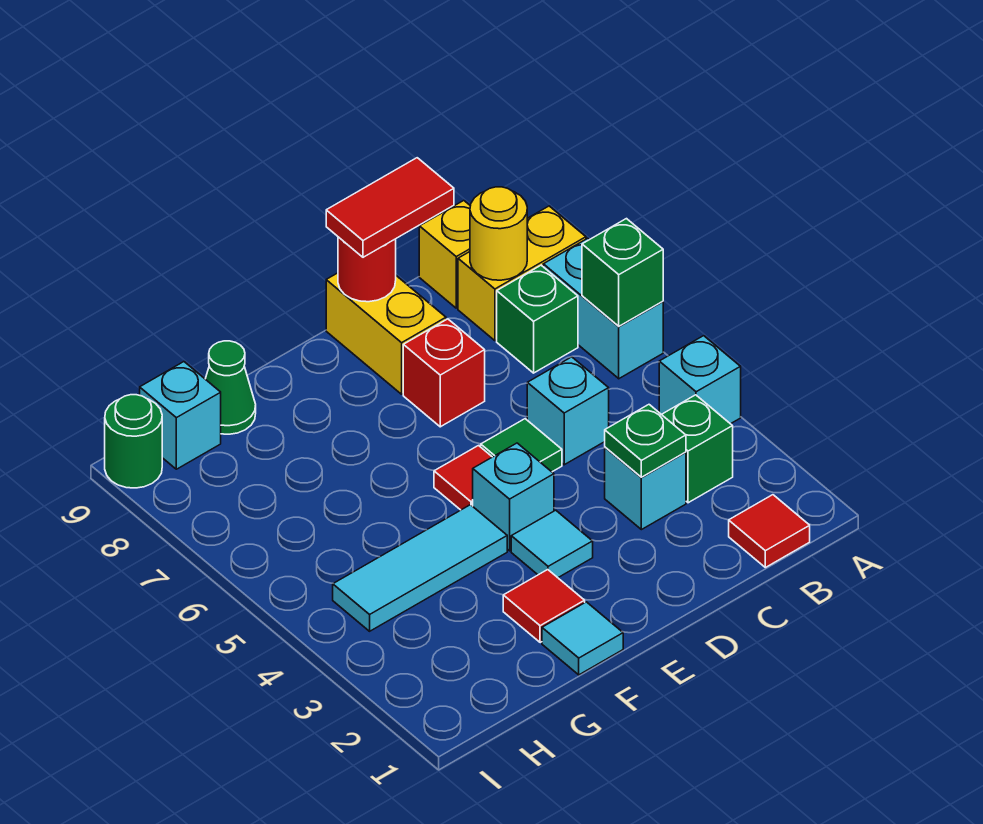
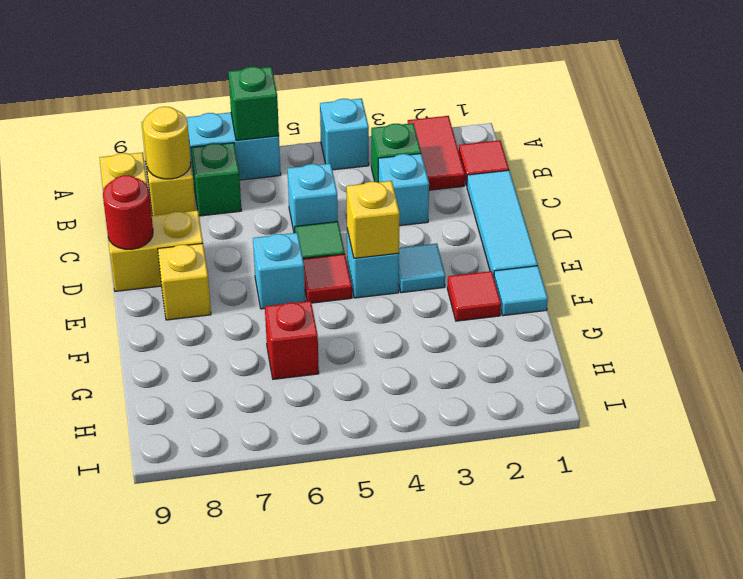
green plate C3 level 2 -> none
red tile C9:D9 level 3 -> red tile A2:B2 level 1
red brick D7 level 1 -> red brick G6 level 1
none -> yellow brick E4 level 2
none -> yellow brick E8 level 1
cyan tile F4:H4 level 1 -> cyan tile C1:E1 level 1
green cone G9 level 1 -> none
cyan brick H9 level 1 -> cyan brick E6 level 1
green round brick I9 level 1 -> none

